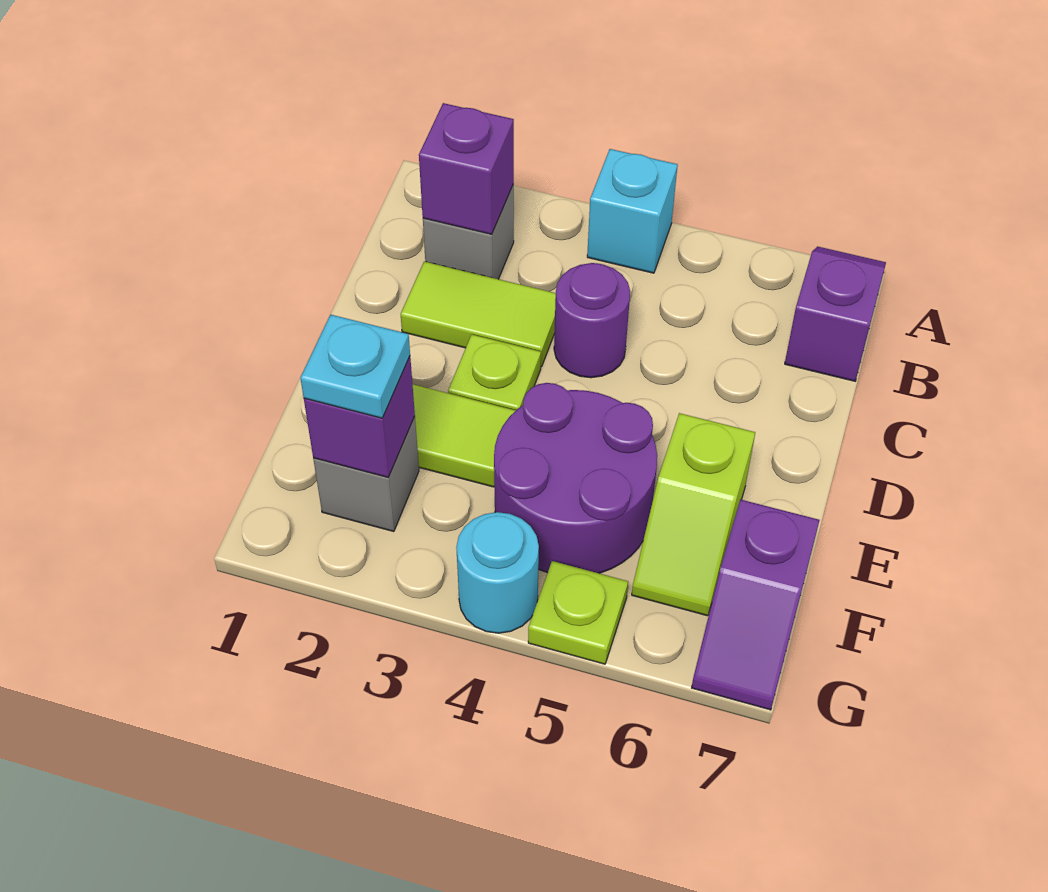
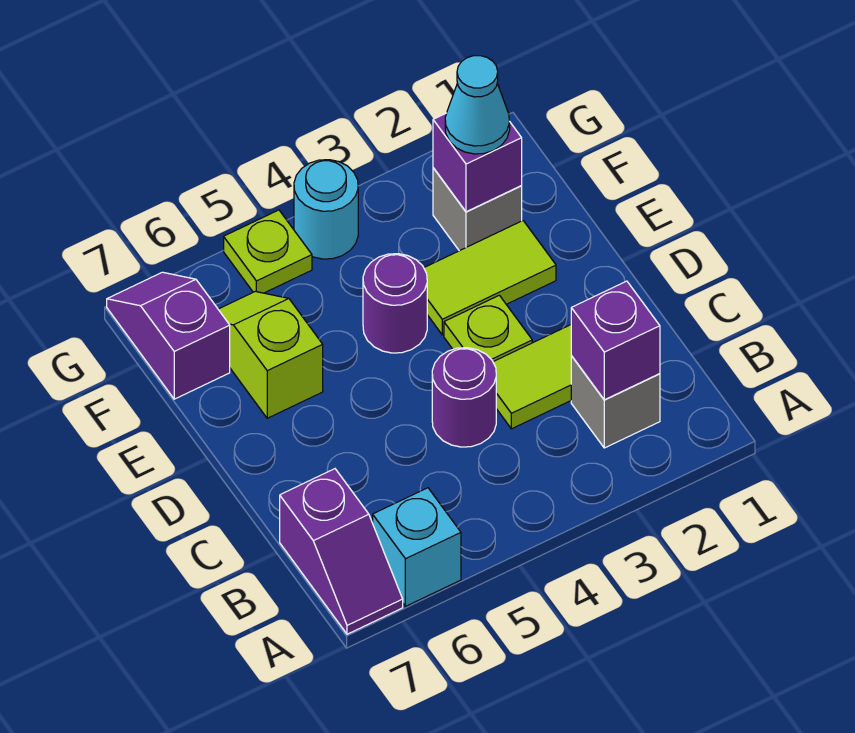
cyan brick A4 level 1 -> cyan brick A6 level 1
purple round brick E4:F5 level 1 -> purple round brick E4 level 1
cyan plate F2 level 3 -> cyan cone F2 level 3

